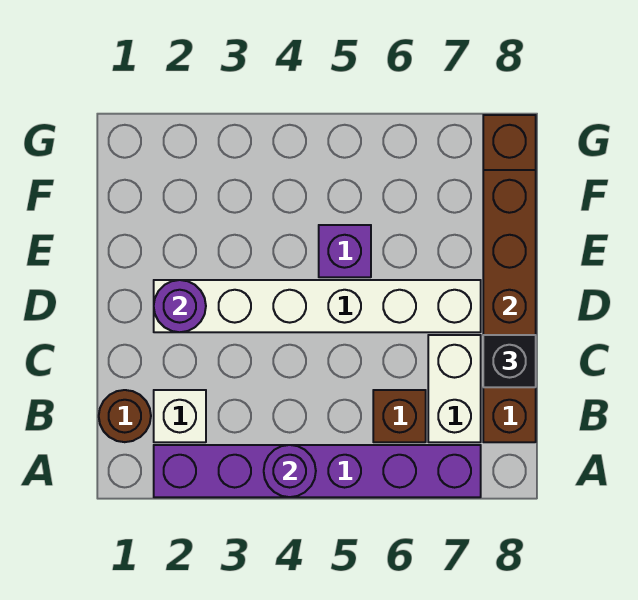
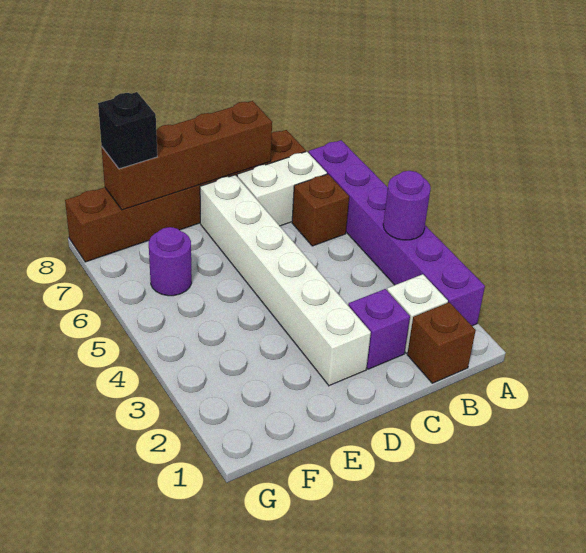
brown round brick B1 level 1 -> brown brick B1 level 1
black brick C8 level 3 -> black brick F8 level 3
purple round brick D2 level 2 -> purple round brick F6 level 1
purple brick E5 level 1 -> purple brick C2 level 1

